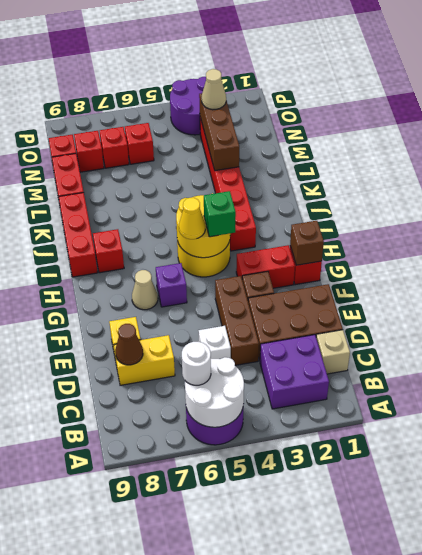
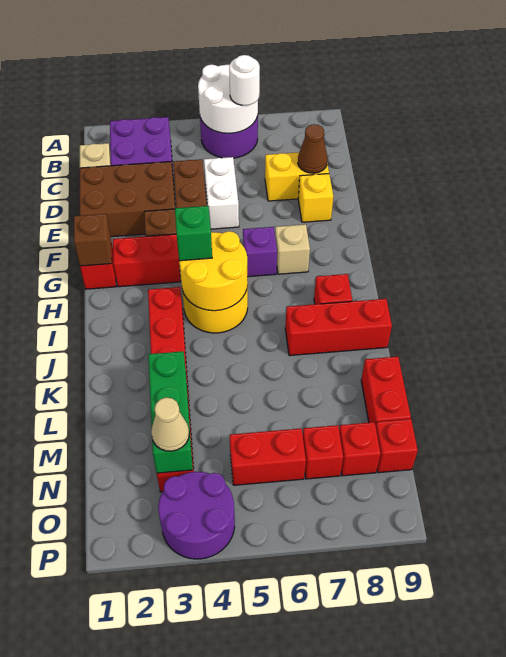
white brick D5 level 1 -> white brick D5:E5 level 1
tan cone G7 level 1 -> tan brick G7 level 1
yellow cone H5 level 3 -> none
red brick I9:K9 level 1 -> red brick J7:J9 level 1
brown brick L3:N3 level 2 -> green brick L3:N3 level 2
red brick N6 level 1 -> red brick N5:N6 level 1

